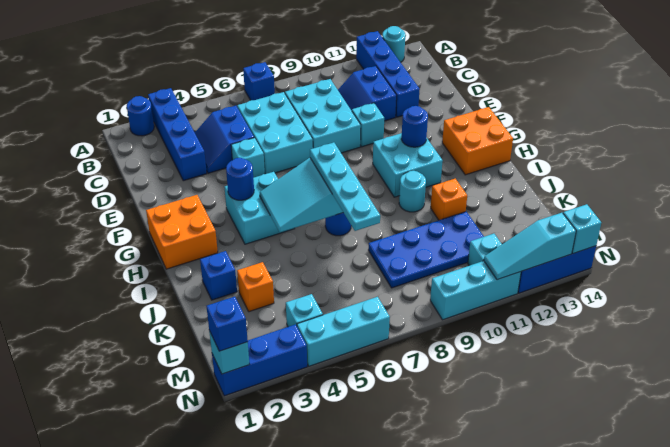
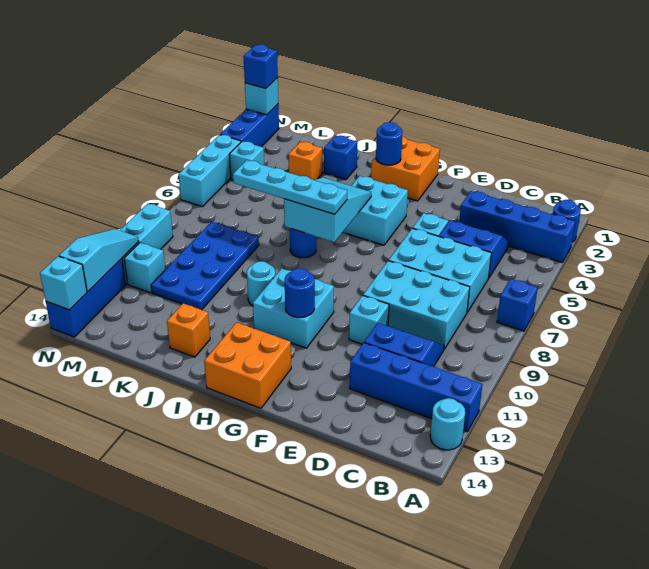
blue round brick G4 level 2 -> blue round brick H2 level 2
orange brick J11 level 1 -> orange brick J13 level 1

